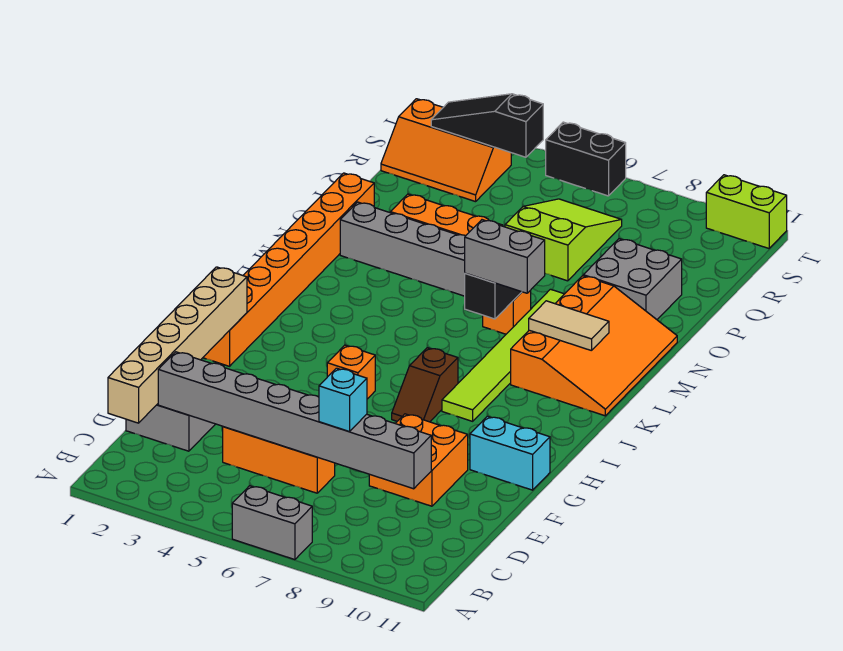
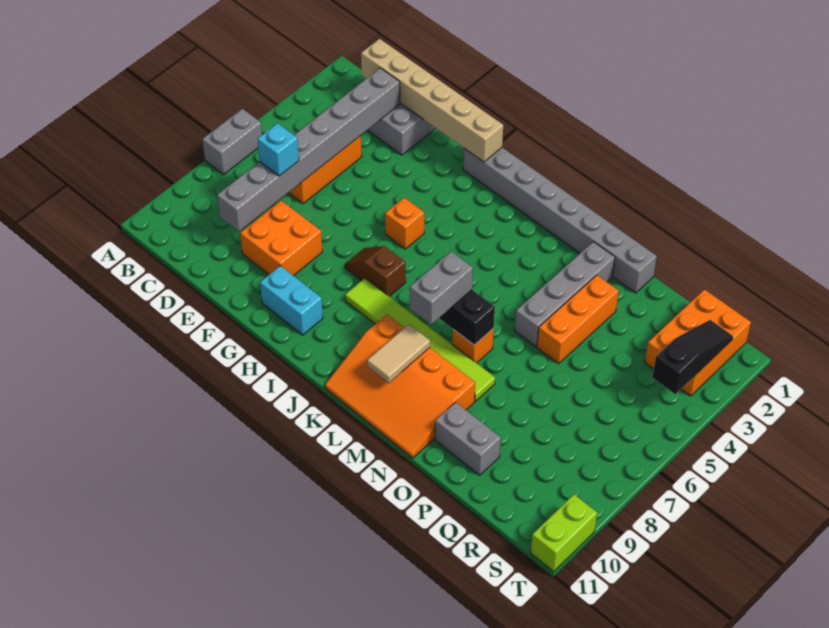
cyan brick G10:G11 level 1 -> cyan brick G10:H10 level 1
orange brick H1:O1 level 1 -> grey brick H1:O1 level 1
grey brick O9:P10 level 1 -> grey brick O10:P10 level 1
lime slope P6:R7 level 1 top P -> none
orange slope R1:S3 level 1 top S -> orange brick R1:S3 level 1
black brick T5:T6 level 1 -> none

